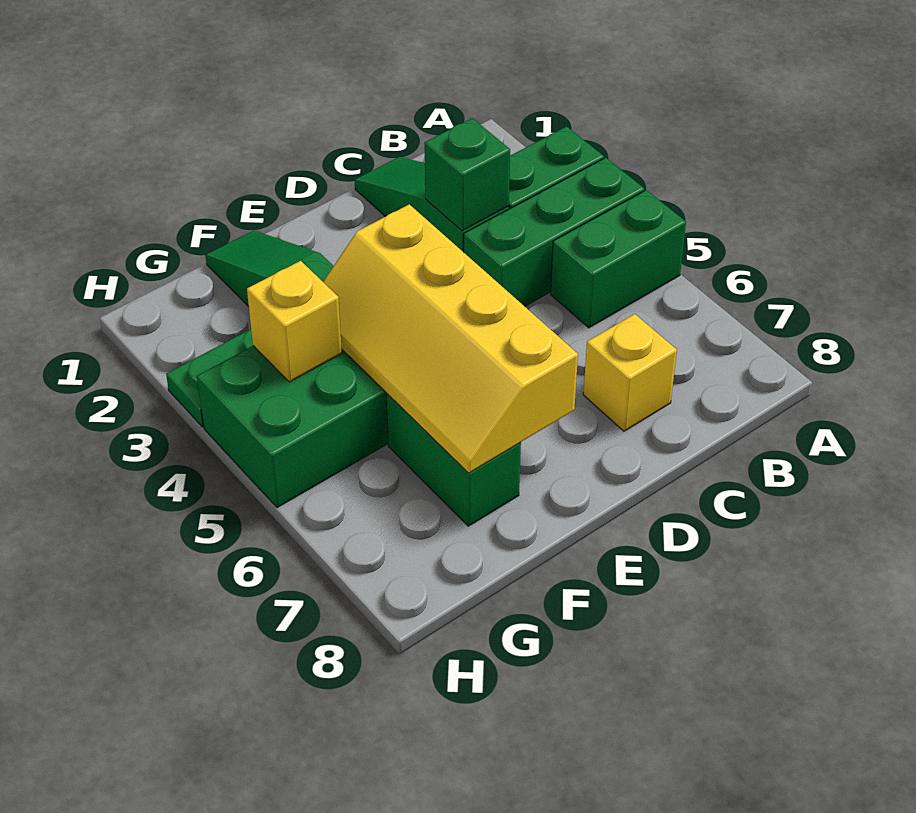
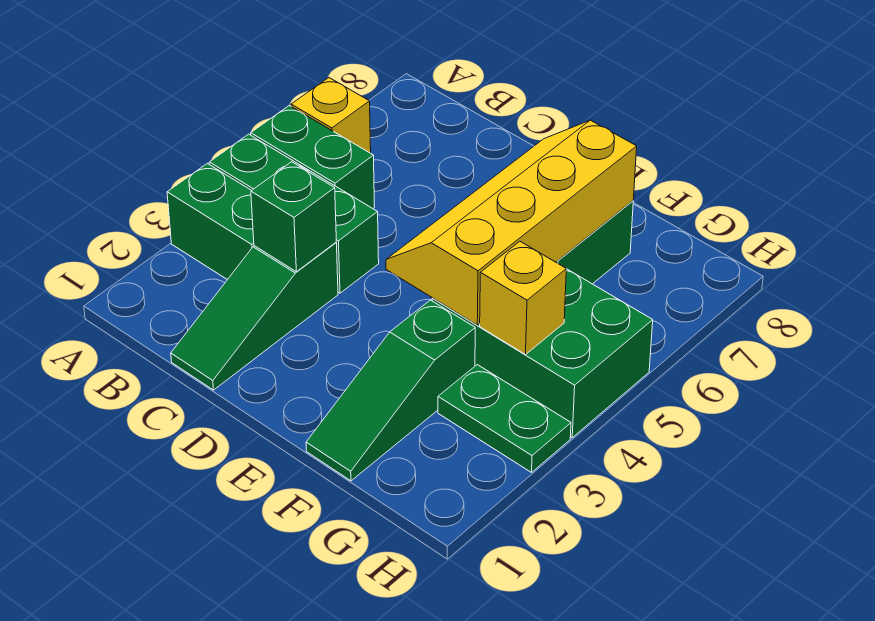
yellow brick C7 level 1 -> yellow brick A6 level 1
yellow slope E4:F7 level 2 top E -> yellow slope E4:F7 level 2 top F

